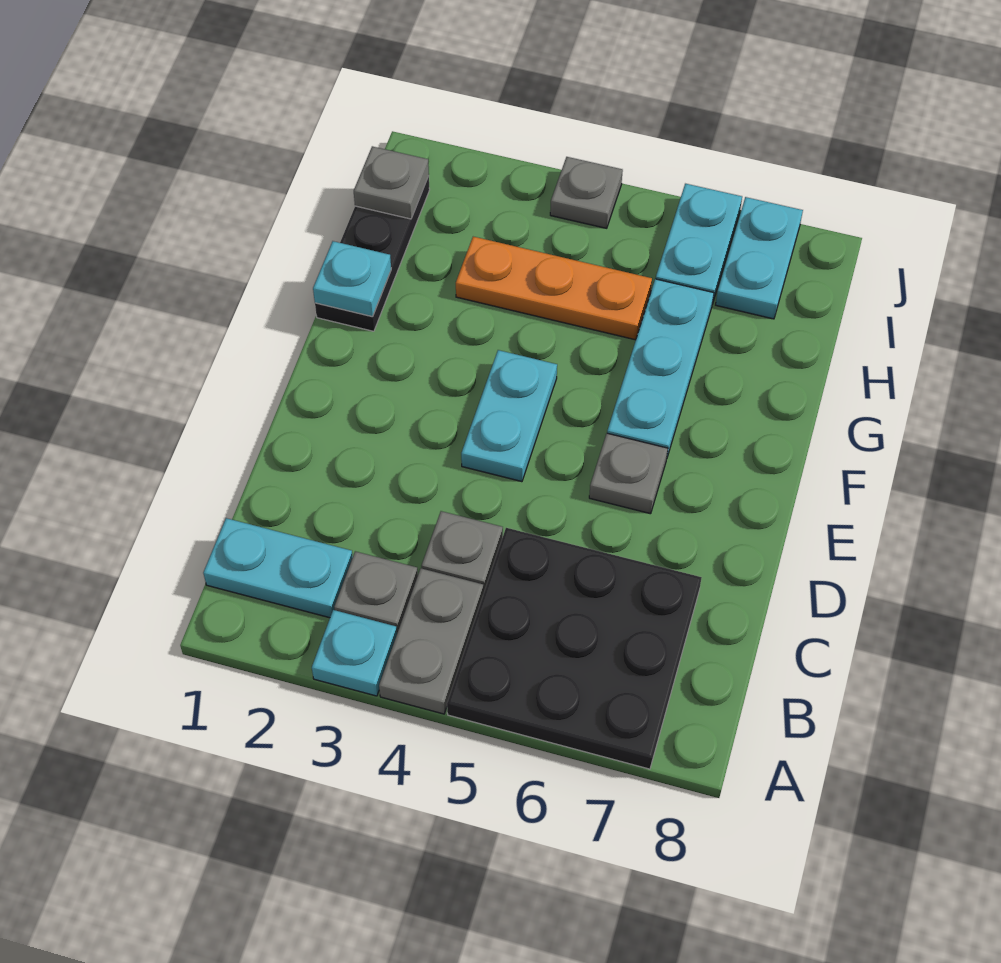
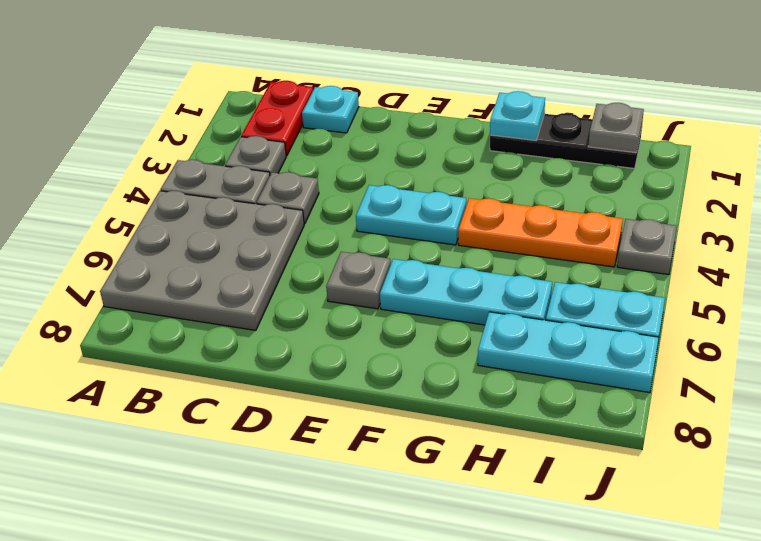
cyan plate A3 level 1 -> cyan plate C1 level 1
black plate A5:C7 level 1 -> grey plate A5:C7 level 1
cyan plate B1:B2 level 1 -> red plate B1:B2 level 1
orange plate H3:H5 level 1 -> orange plate G4:I4 level 1
cyan plate I7:J7 level 1 -> cyan plate H7:J7 level 1

